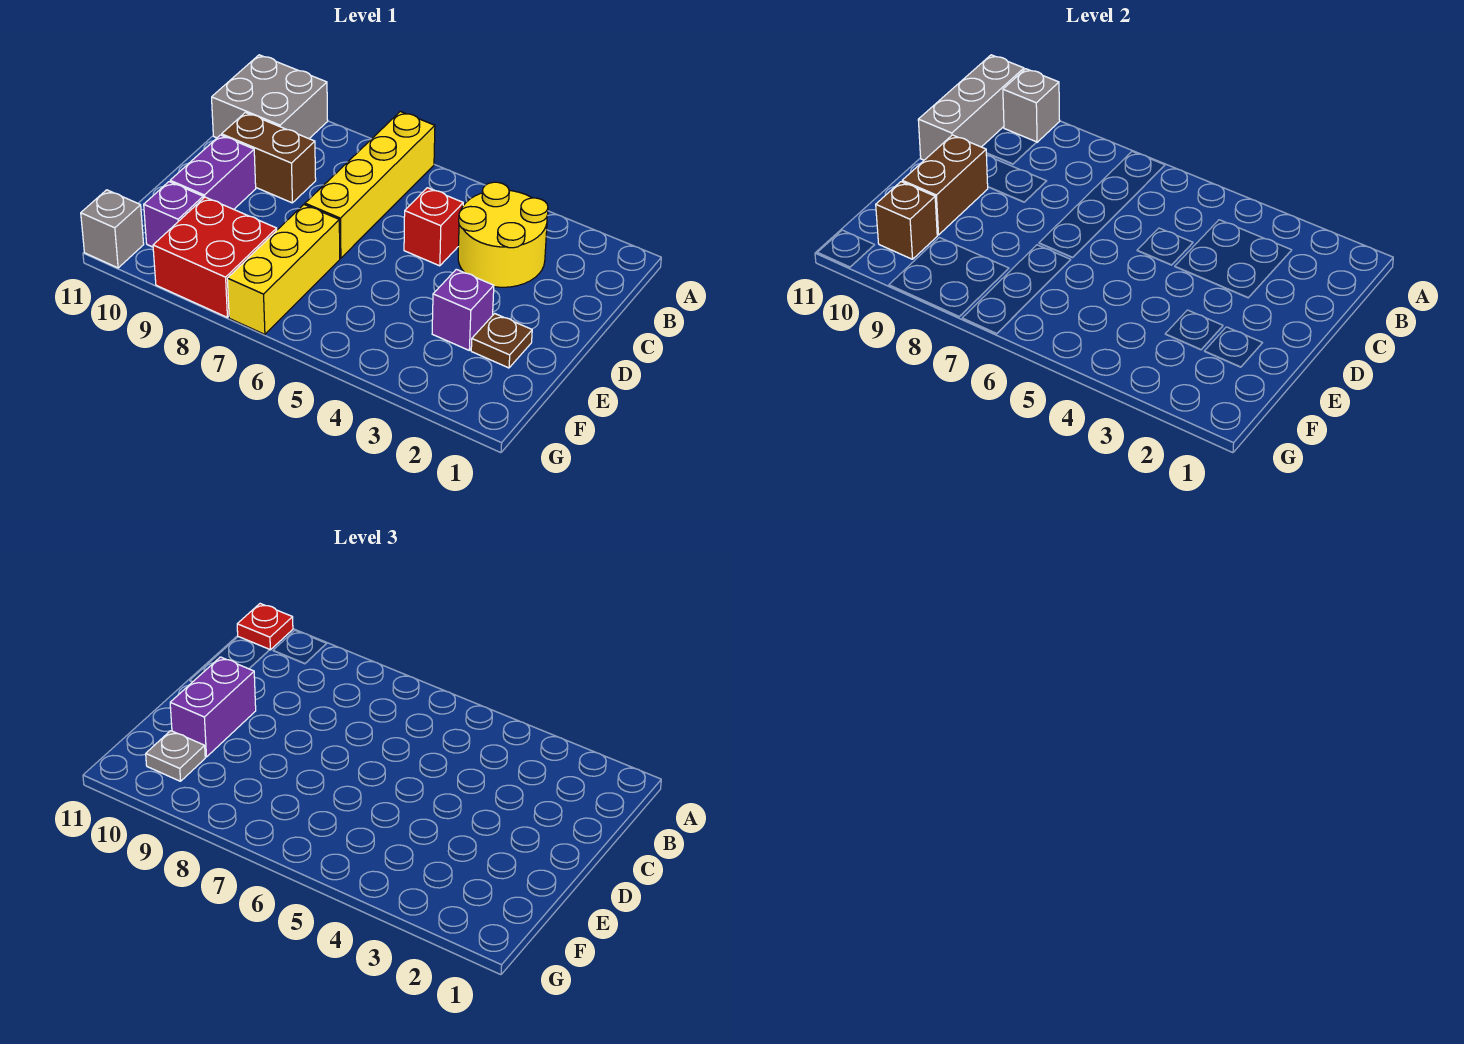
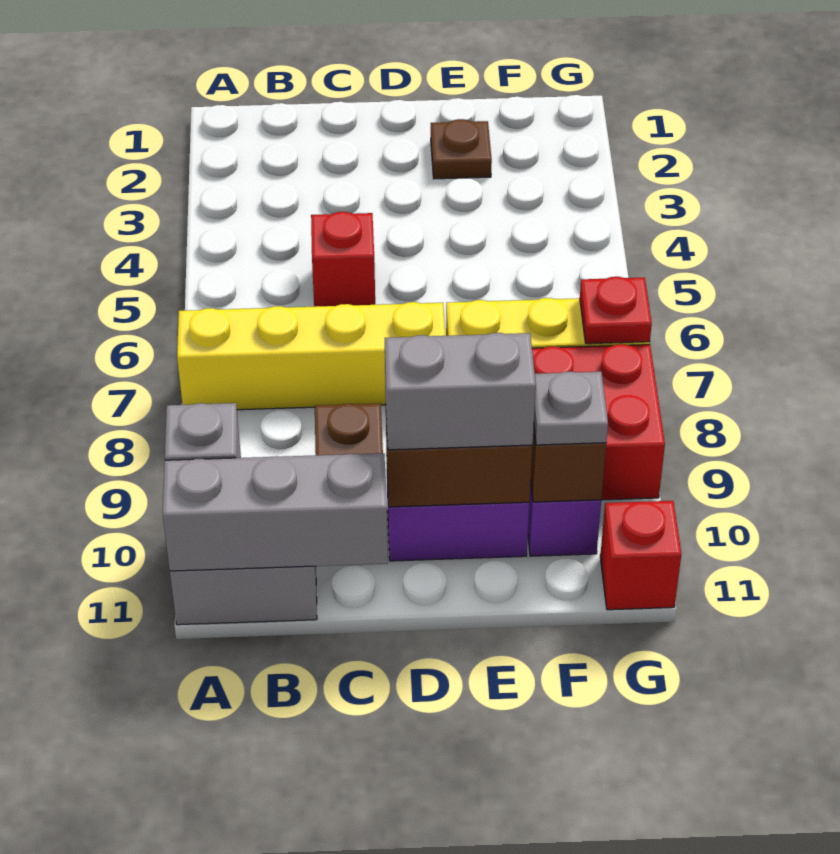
red plate A11 level 3 -> red plate G7 level 2
yellow round brick B3:C4 level 1 -> none
purple brick D10:E10 level 3 -> grey brick D10:E10 level 3
purple brick E3 level 1 -> none
grey brick G11 level 1 -> red brick G11 level 1

